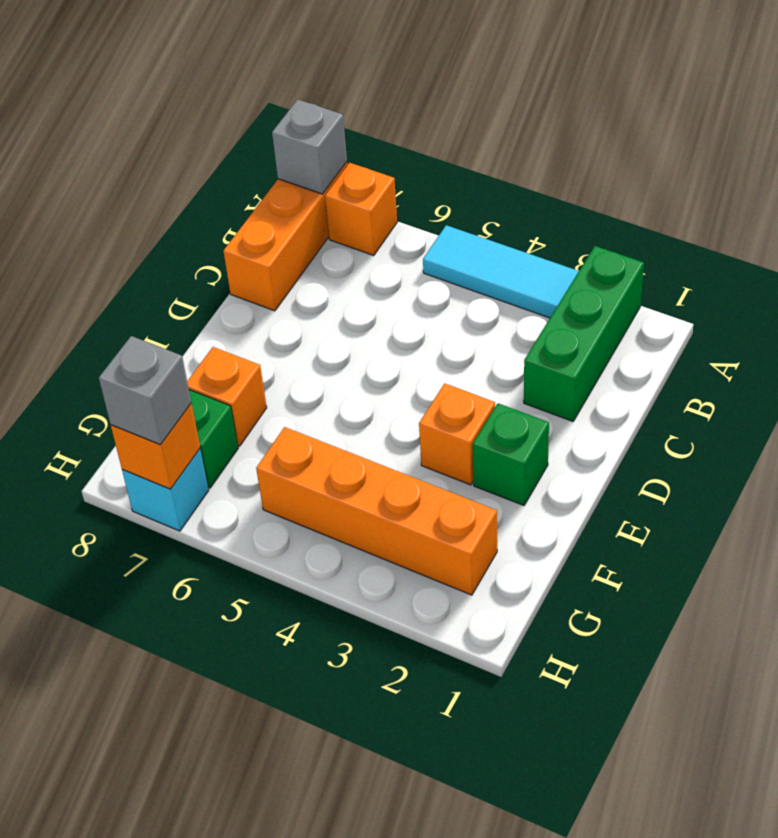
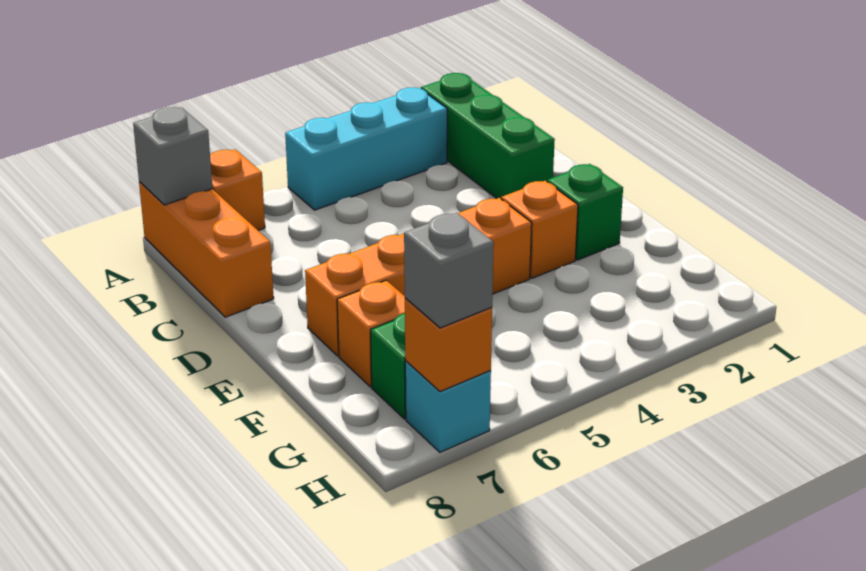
cyan tile A3:A5 level 1 -> cyan brick A3:A5 level 1
orange brick G2:G5 level 1 -> orange brick E4:E7 level 1

